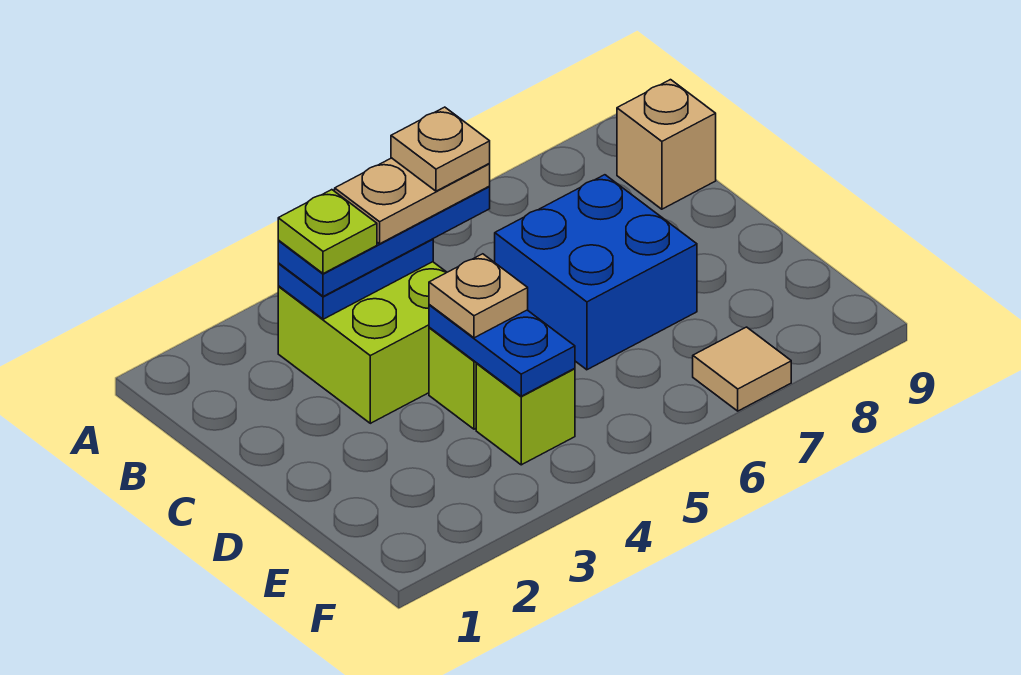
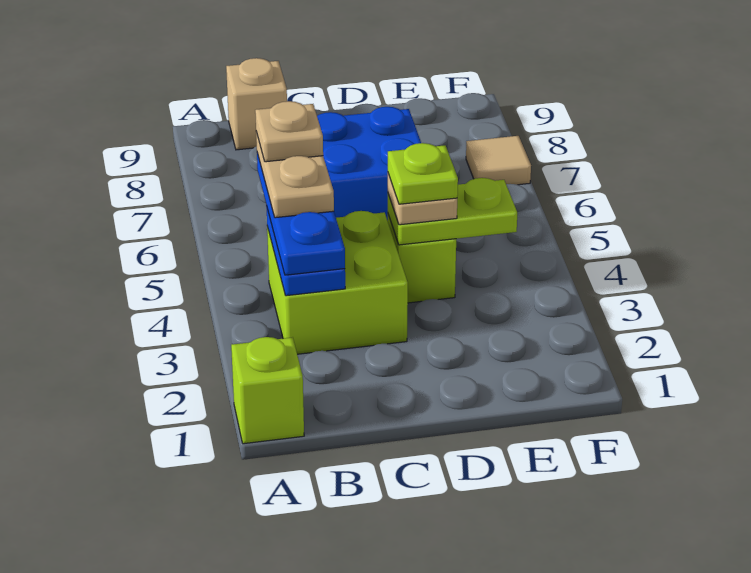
lime plate B3 level 4 -> lime plate D4 level 4
blue plate D4:E4 level 2 -> lime plate D4:E4 level 2
lime brick E4 level 1 -> lime brick A1 level 1

